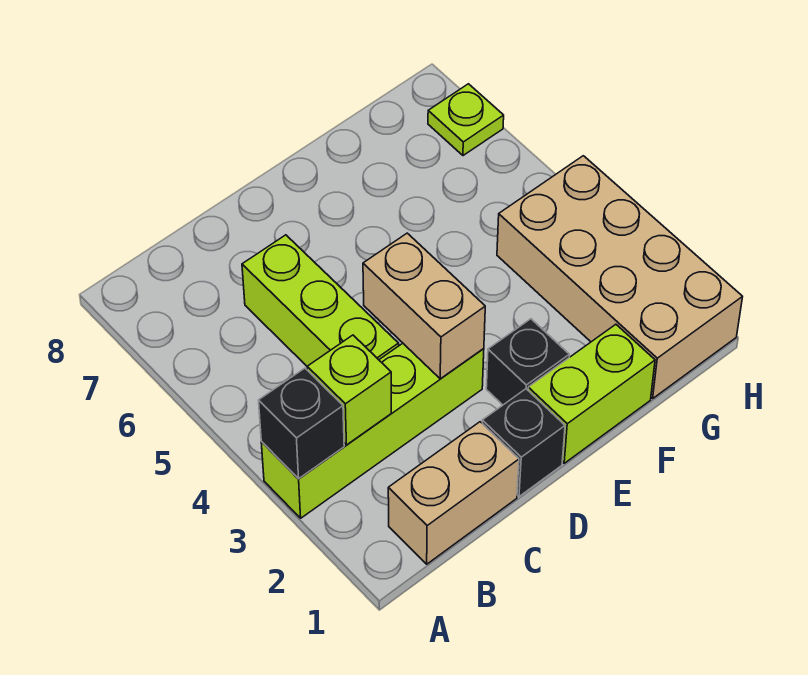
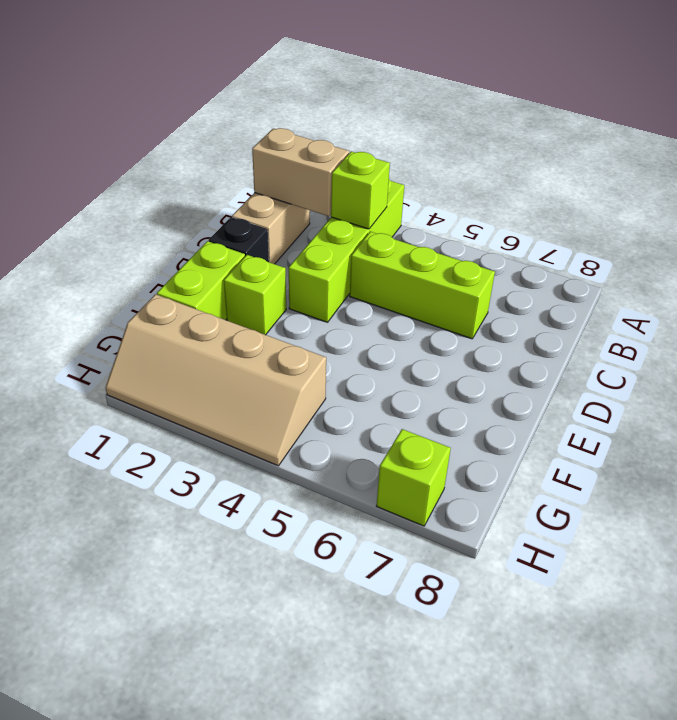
black brick A3 level 2 -> none
tan brick D3:D4 level 2 -> tan brick B1:B2 level 2
black brick E2 level 1 -> lime brick E2 level 1
tan brick G1:H4 level 1 -> tan slope G1:H4 level 1 top G
lime plate H7 level 1 -> lime brick H7 level 1

